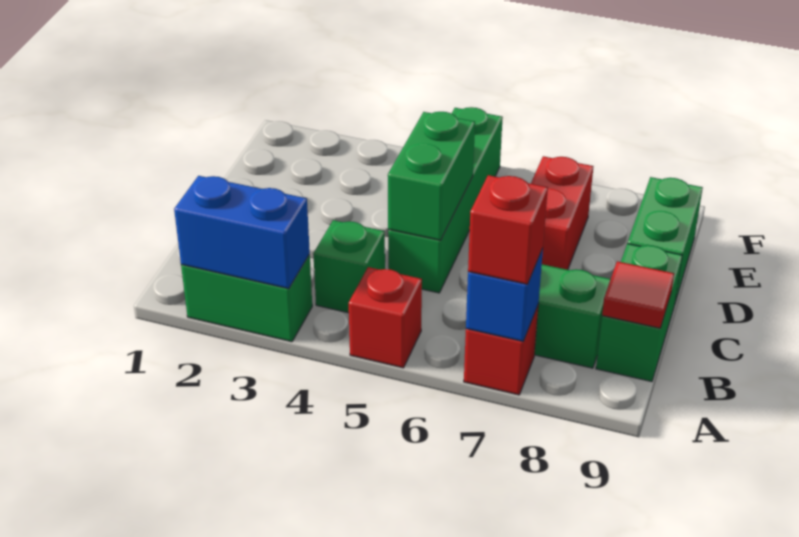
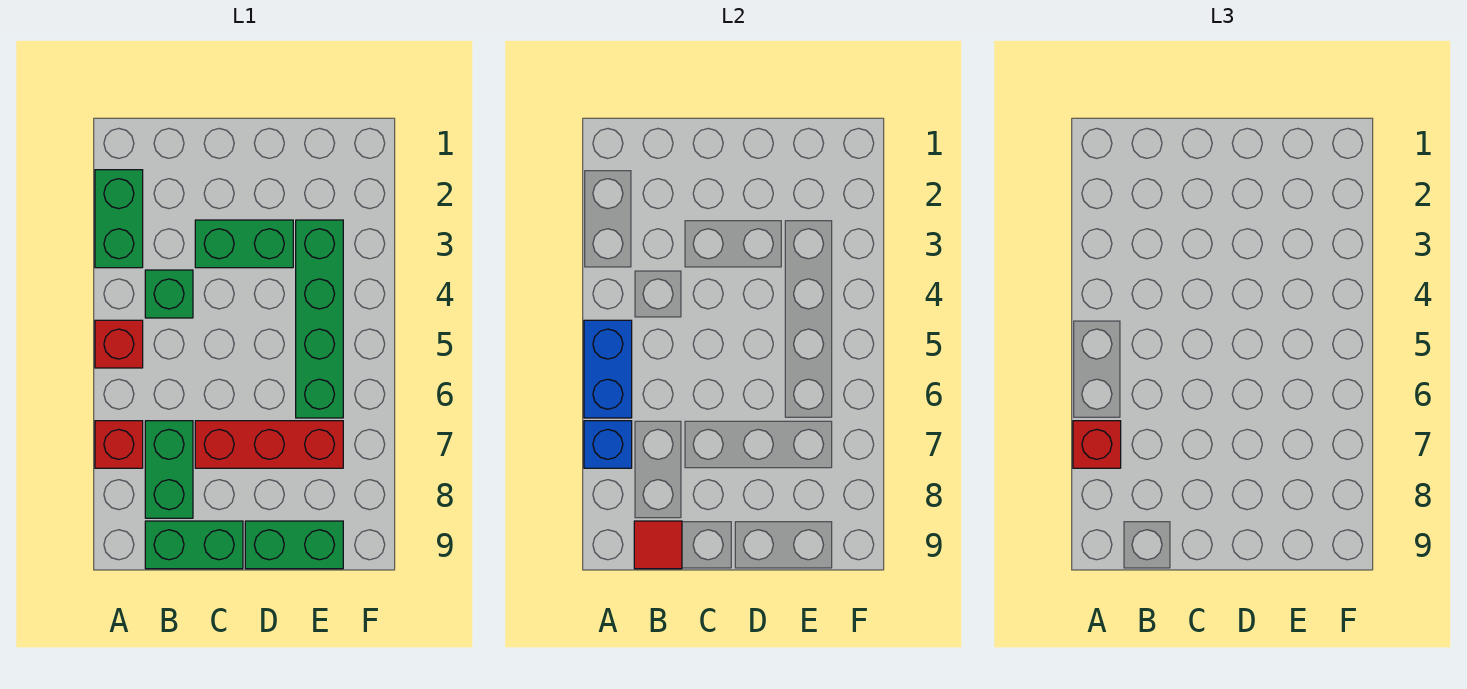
blue brick A2:A3 level 2 -> blue brick A5:A6 level 2
green brick C5:F5 level 1 -> green brick E3:E6 level 1
green brick C5:D5 level 2 -> green brick C3:D3 level 1
red brick D7:E7 level 1 -> red brick C7:E7 level 1

